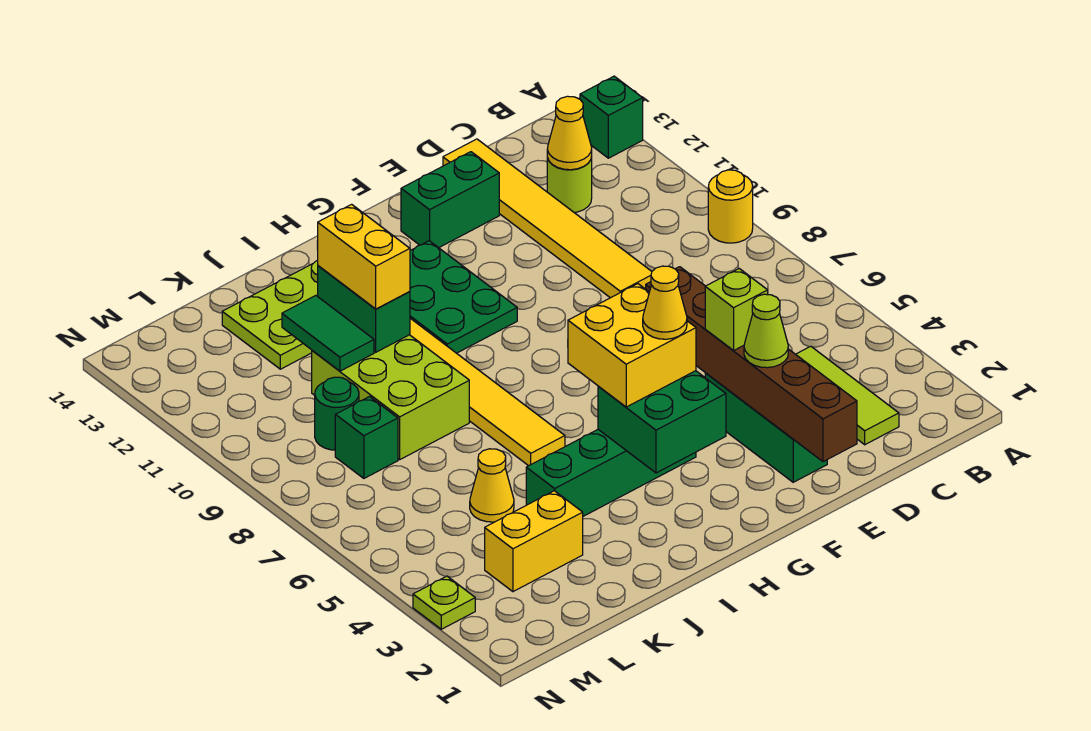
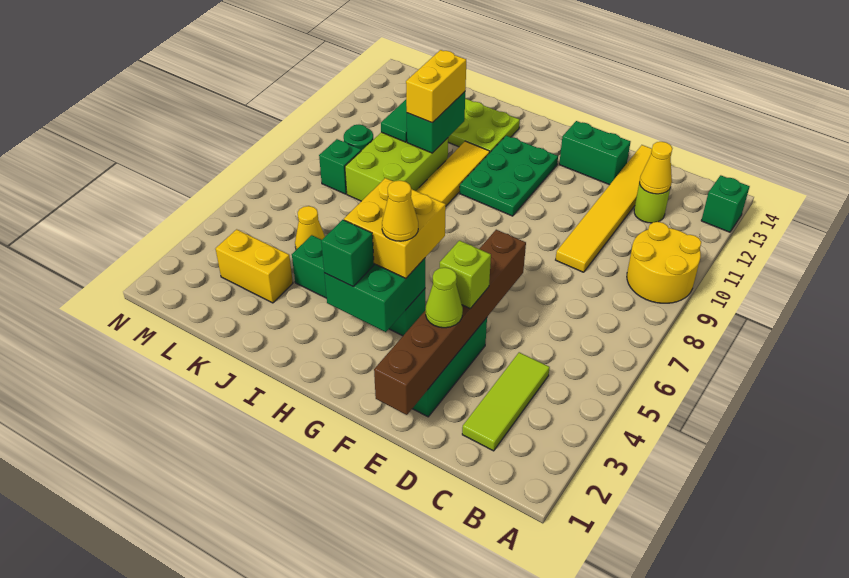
yellow round brick A9 level 1 -> yellow round brick A9:B10 level 1
none -> green brick H3 level 3
lime plate N3 level 1 -> none

